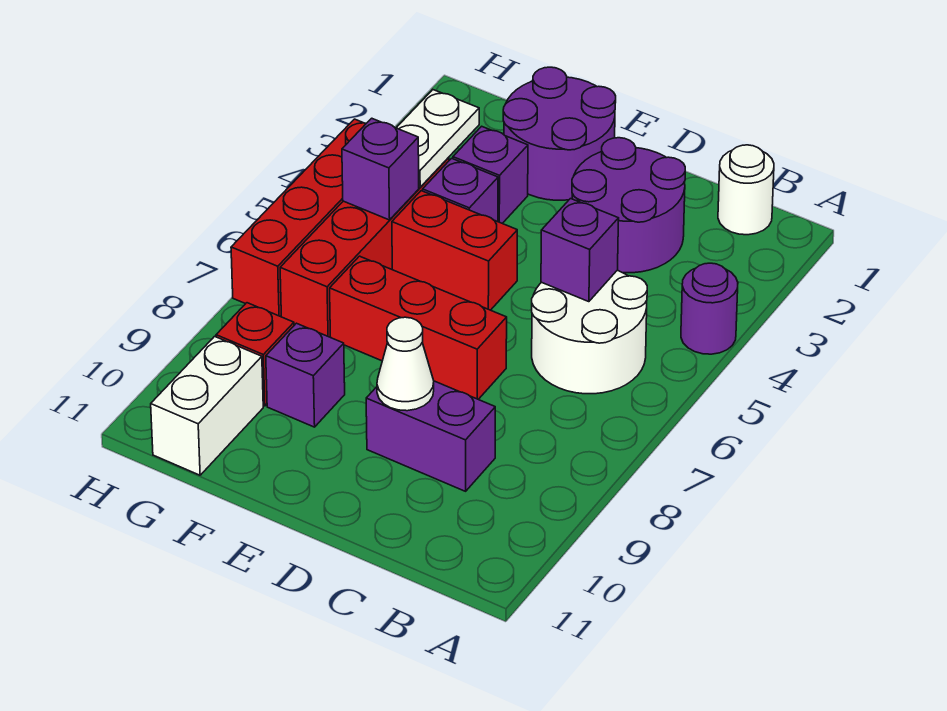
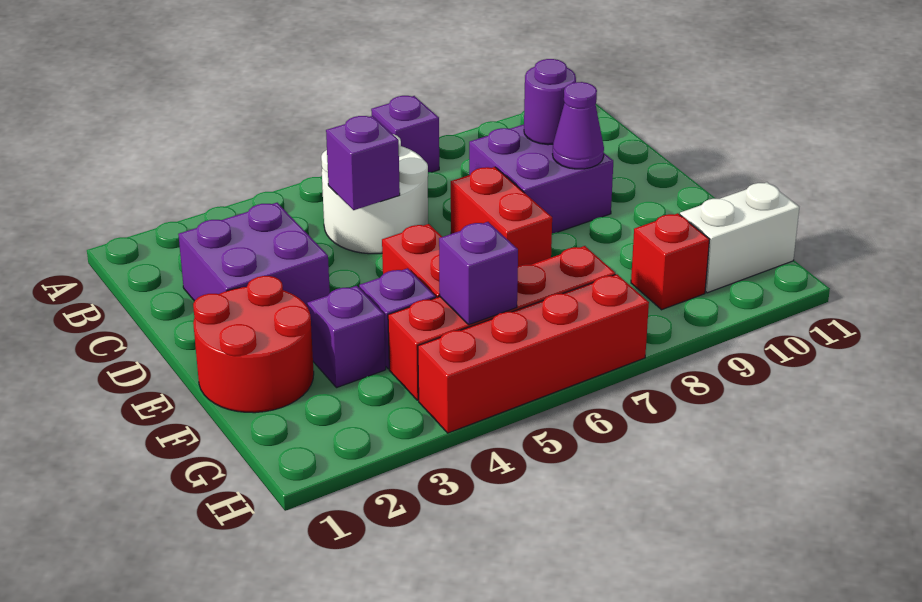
purple round brick A4 level 1 -> purple round brick C9 level 2
white round brick B1 level 1 -> none
purple round brick C2:D3 level 1 -> purple brick C2:D3 level 1
purple brick C9:D9 level 1 -> purple brick C8:D9 level 1
red brick D7:F7 level 1 -> red brick D7:E7 level 1
white cone D9 level 2 -> purple cone D9 level 2
purple round brick E1:F2 level 1 -> red round brick E1:F2 level 1
purple brick F9 level 1 -> purple brick A7 level 1
white plate G3:G4 level 2 -> none

